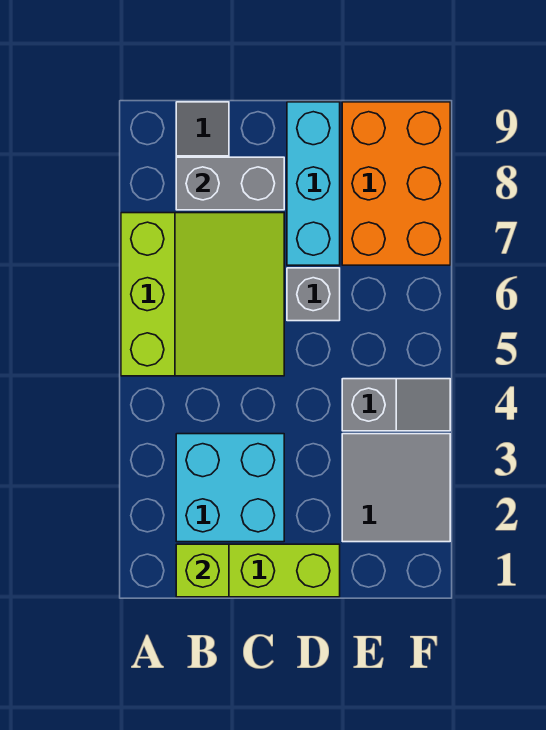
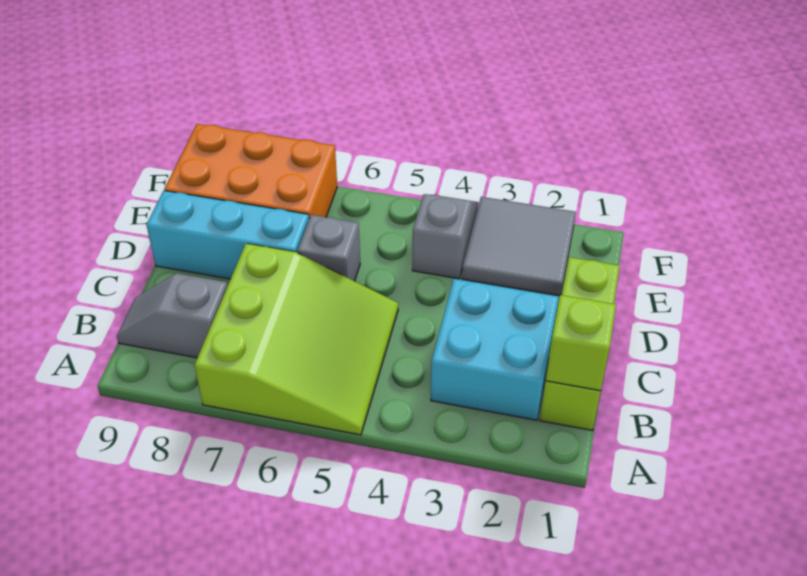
lime slope A5:C7 level 1 top A -> lime slope A5:C7 level 1 top 7
grey brick B8:C8 level 2 -> none

